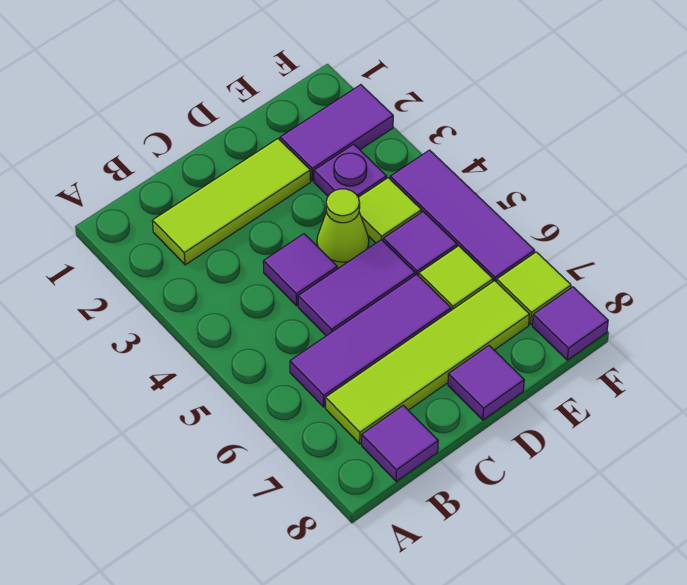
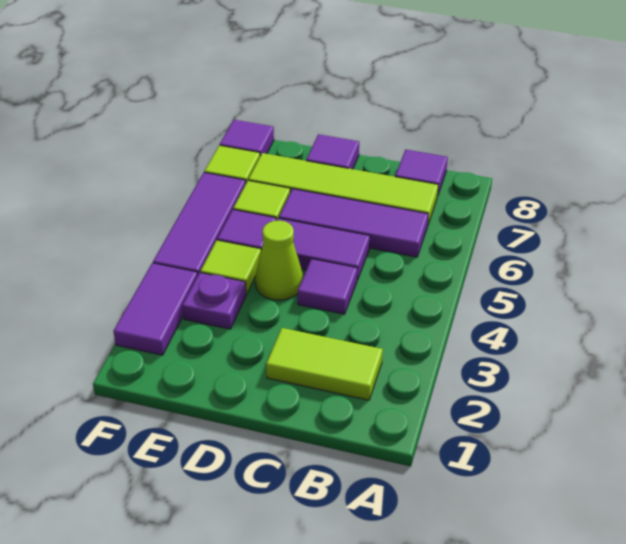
lime tile B2:D2 level 1 -> lime tile B2:C2 level 1
purple tile E2:F2 level 1 -> purple tile F2:F3 level 1

